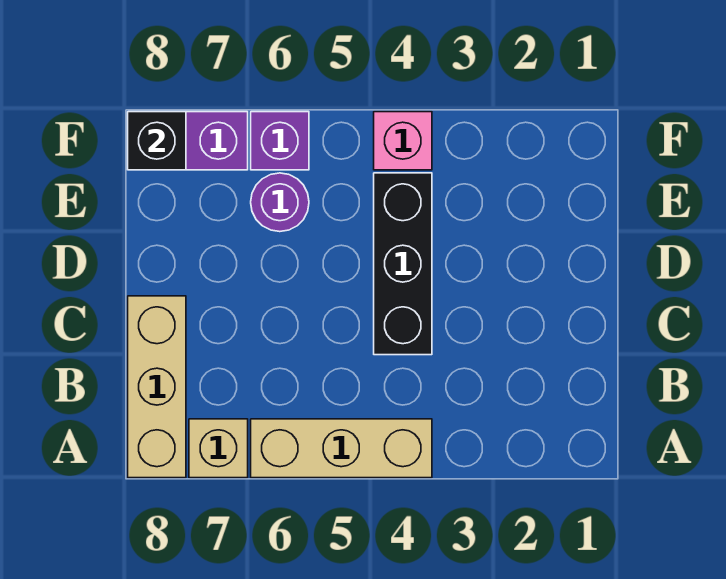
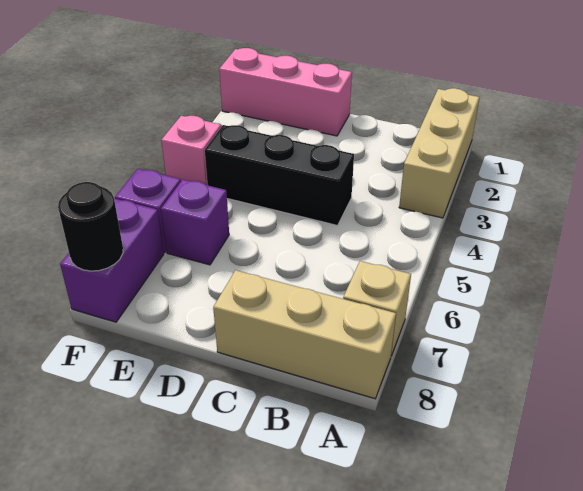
tan brick A4:A6 level 1 -> tan brick A1:A3 level 1
none -> pink brick D1:F1 level 1
purple round brick E6 level 1 -> purple brick E6 level 1
black brick F8 level 2 -> black round brick F8 level 2

